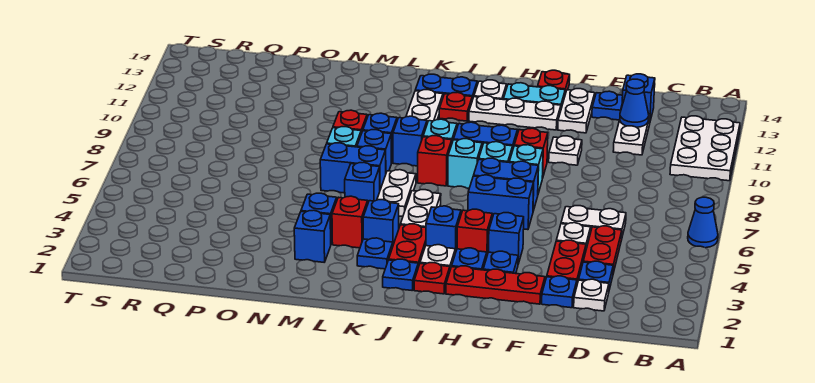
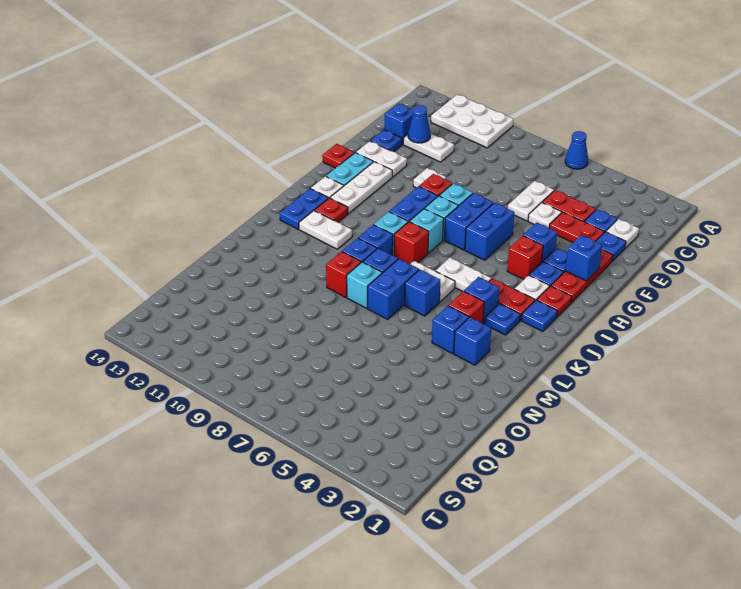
blue brick I4 level 1 -> blue brick G2 level 2

